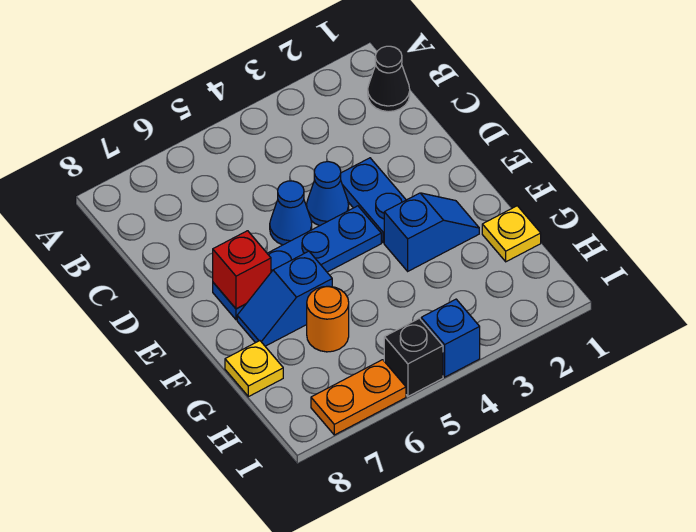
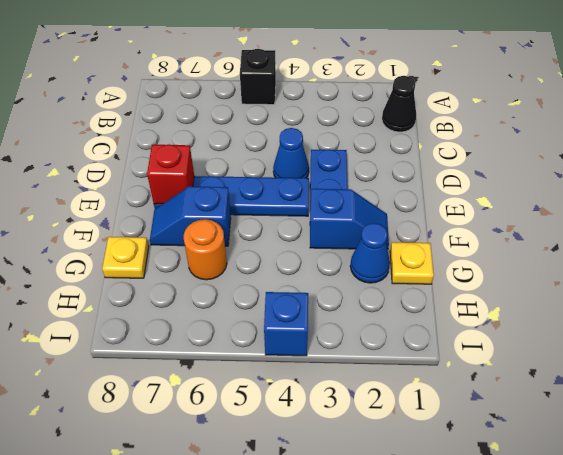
blue cone D5 level 1 -> blue cone G2 level 1
black brick I5 level 1 -> black brick A5 level 1
orange plate I6:I7 level 1 -> none

